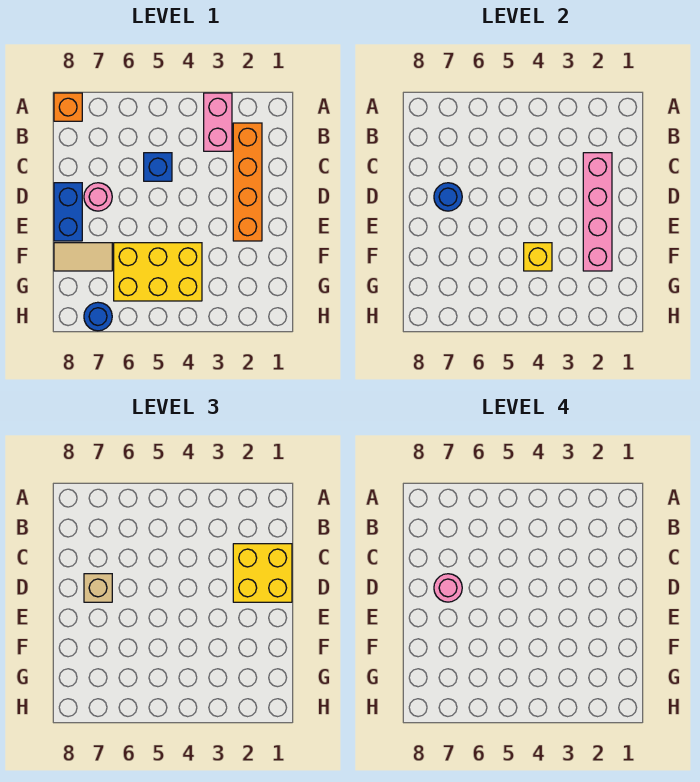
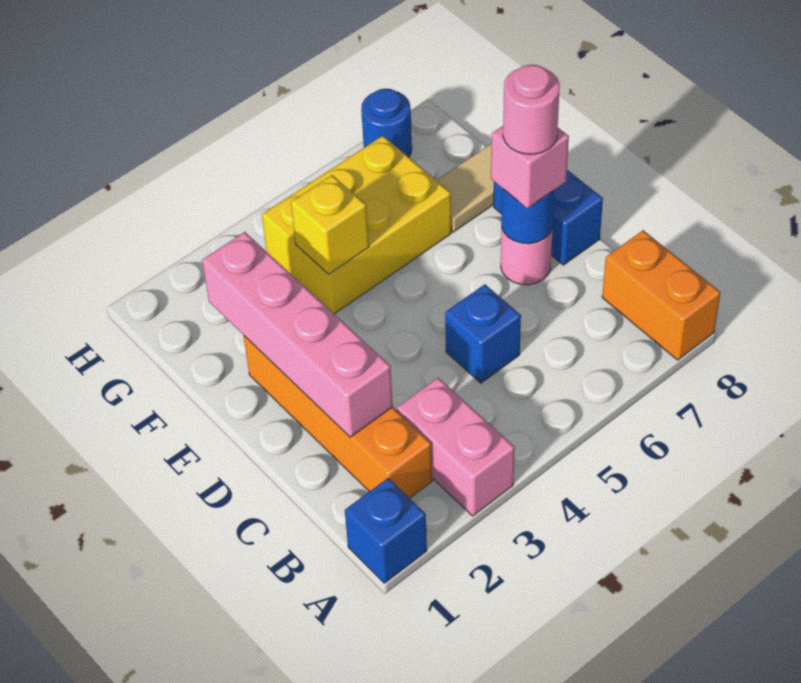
none -> blue brick A1 level 1
orange brick A8 level 1 -> orange brick A8:B8 level 1
yellow brick C1:D2 level 3 -> none
tan brick D7 level 3 -> pink brick D7 level 3

